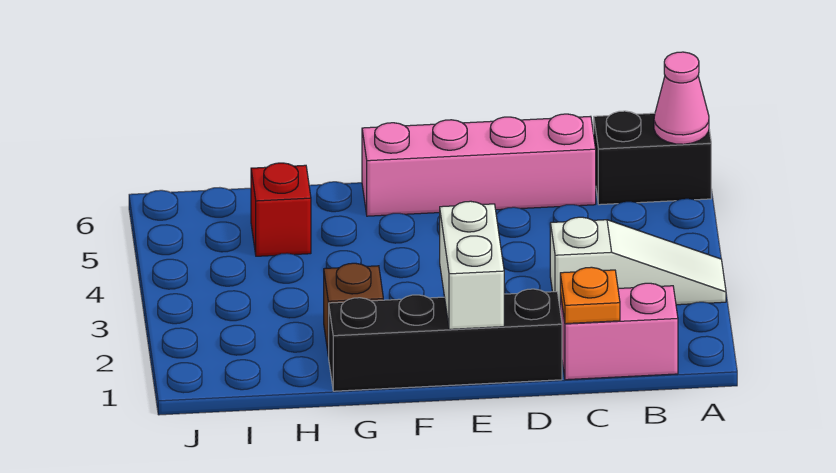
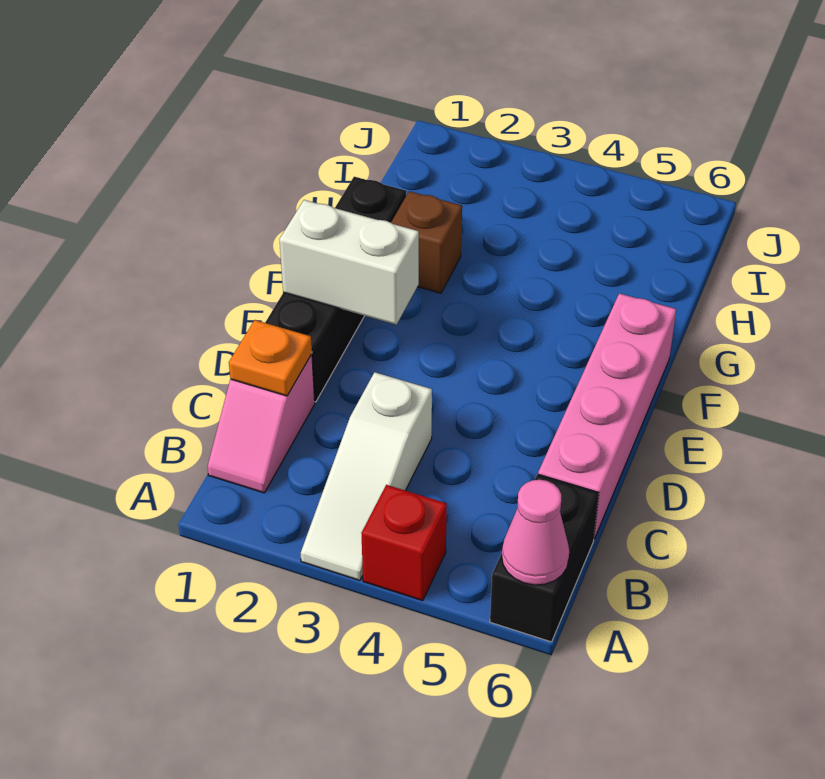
pink brick B1:C1 level 1 -> pink slope B1:C1 level 1 top C
red brick H5 level 1 -> red brick A4 level 1

